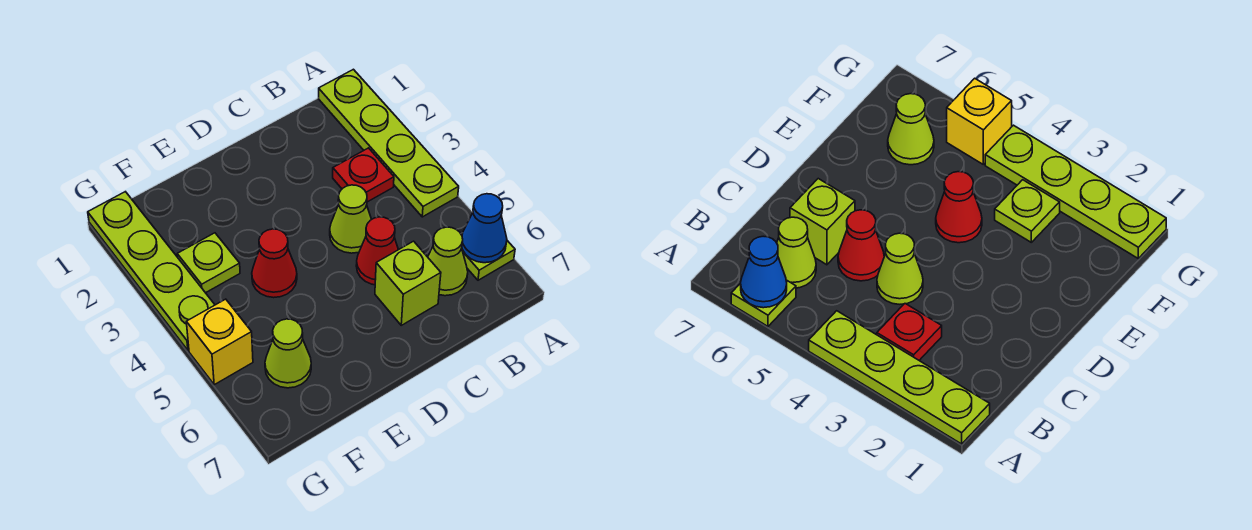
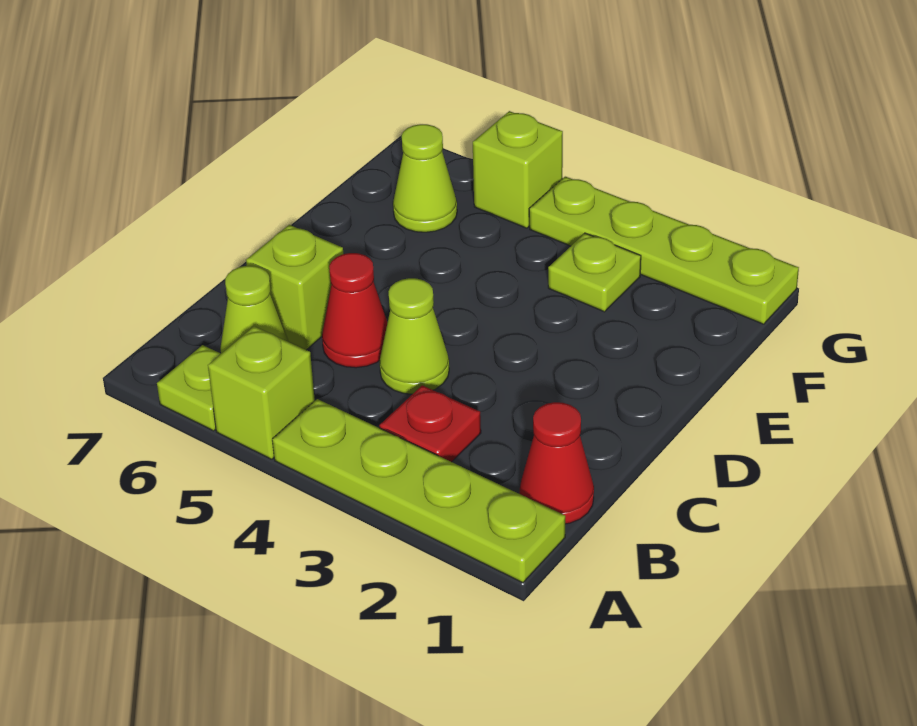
none -> lime brick A5 level 1
blue cone A6 level 2 -> none
red cone E4 level 1 -> red cone B1 level 1
yellow brick G5 level 1 -> lime brick G5 level 1

